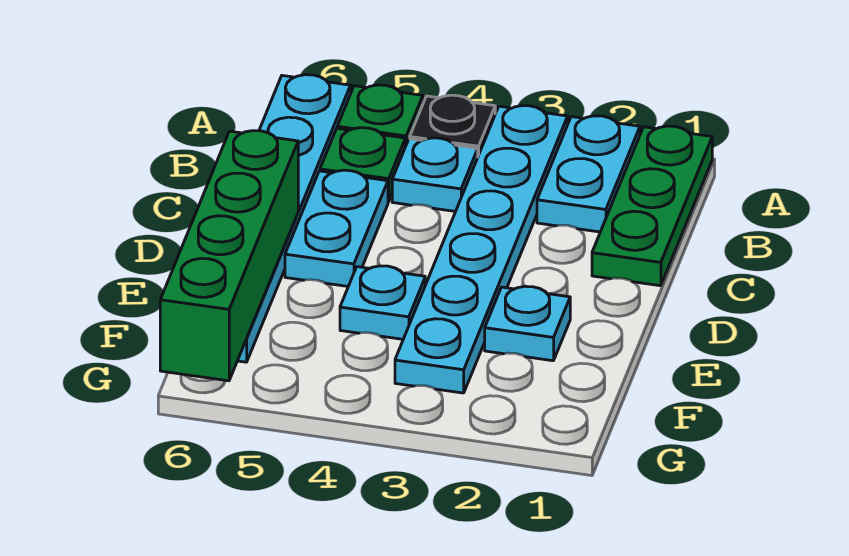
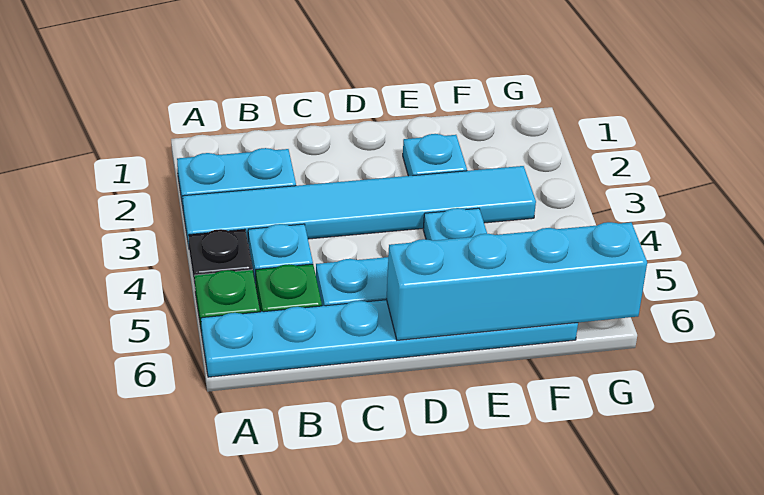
green plate A1:C1 level 1 -> none
cyan plate A3:F3 level 1 -> cyan tile A3:F3 level 1
green brick D6:G6 level 2 -> cyan brick D6:G6 level 2

